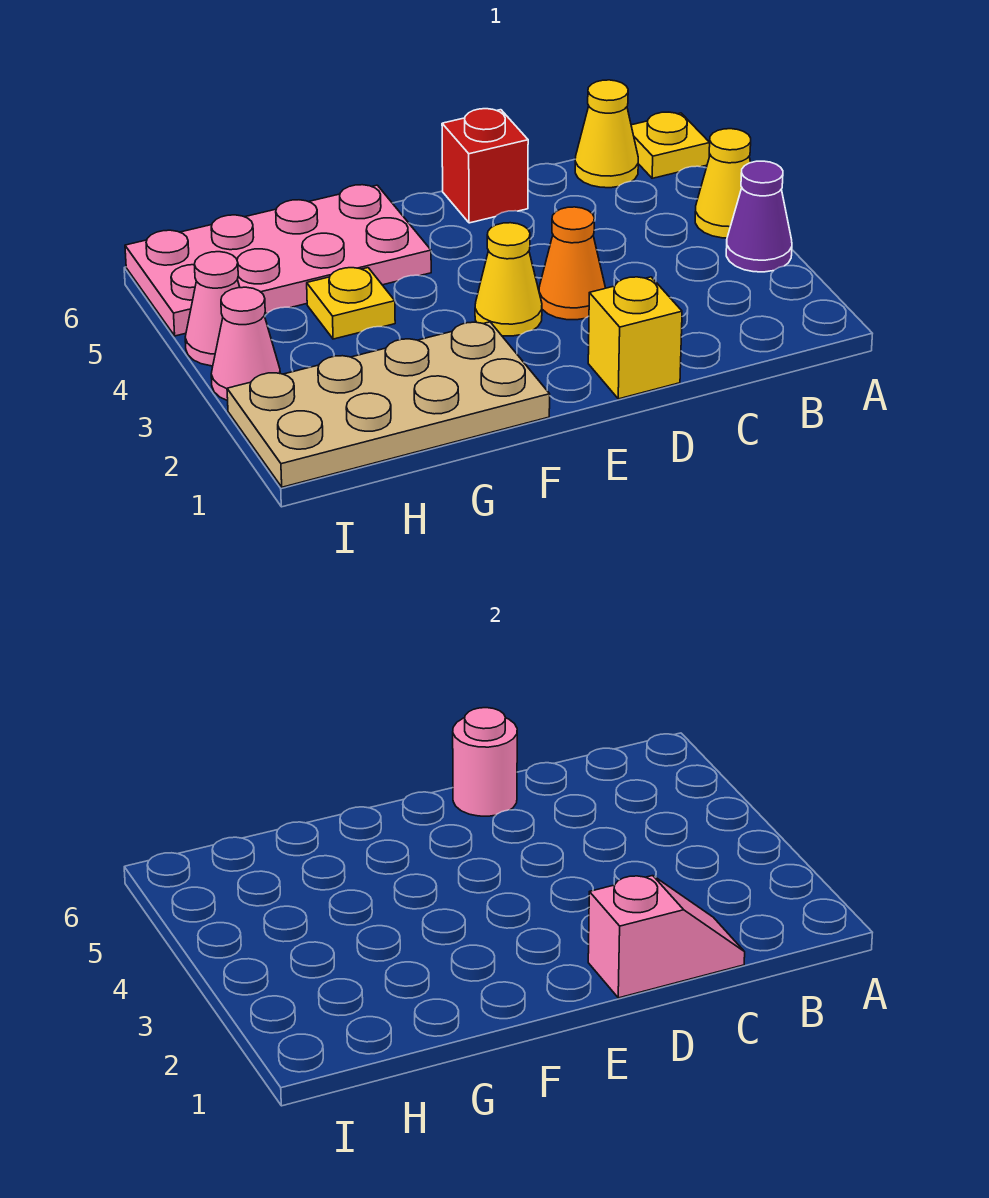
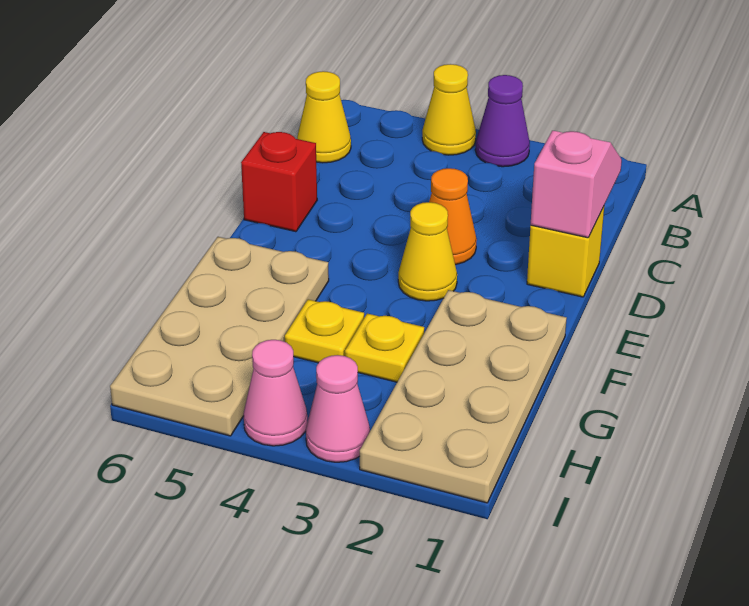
yellow plate A6 level 1 -> yellow plate G3 level 1
pink round brick D6 level 2 -> none
pink plate F5:I6 level 1 -> tan plate F5:I6 level 1

